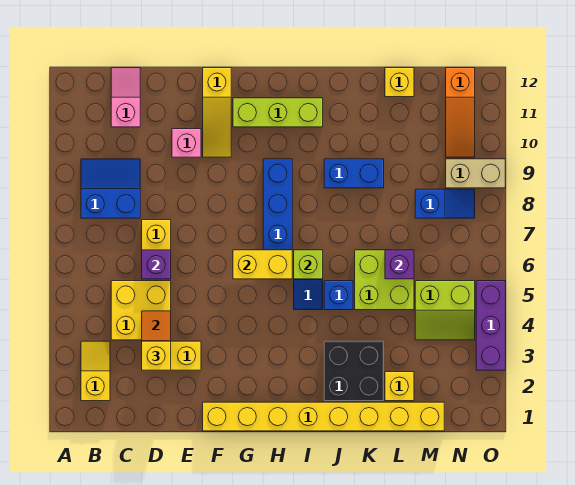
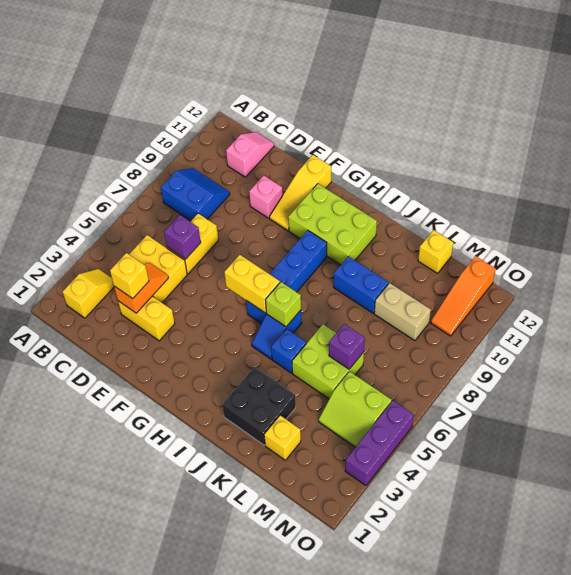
yellow brick F1:M1 level 1 -> none
lime brick G11:I11 level 1 -> lime brick G10:I11 level 1
blue slope M8:N8 level 1 top M -> none
tan brick N9:O9 level 1 -> tan brick L9:M9 level 1

